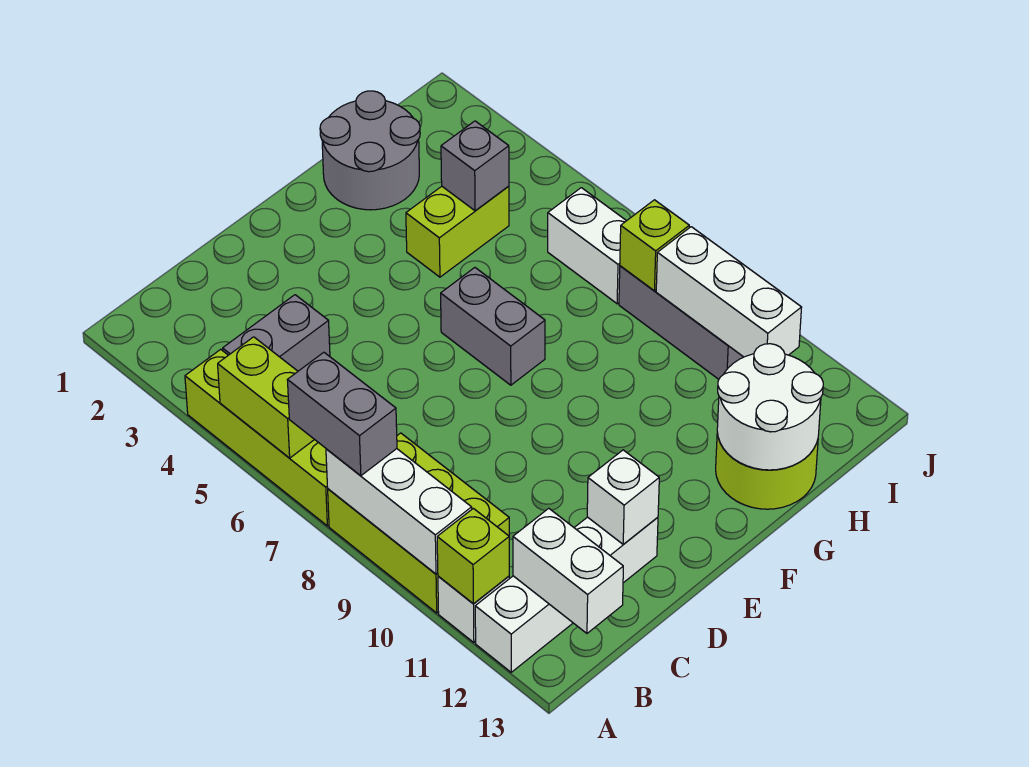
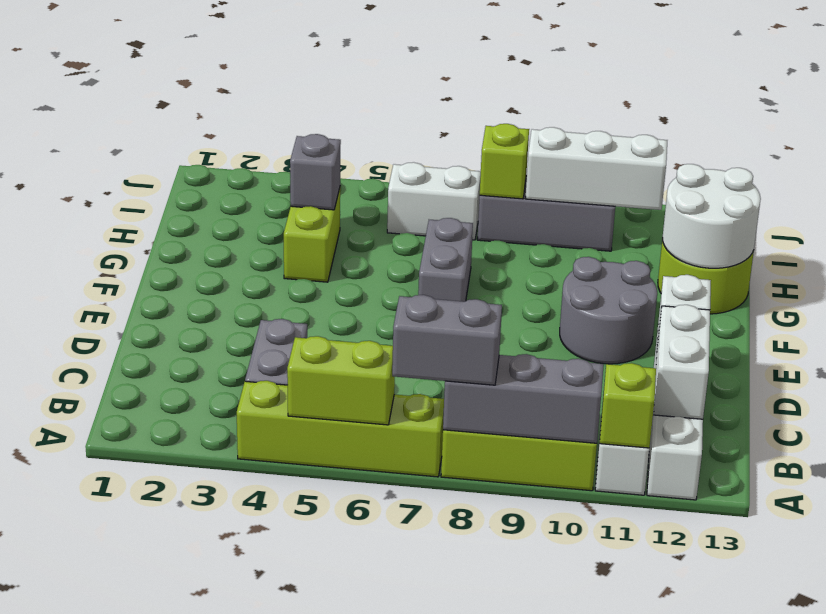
white brick A8:A10 level 2 -> grey brick A8:A10 level 2
white brick B12:B13 level 2 -> white brick B12:C12 level 2
grey brick F6:F7 level 1 -> grey brick F7:G7 level 1
grey round brick G1:H2 level 1 -> grey round brick E10:F11 level 1

